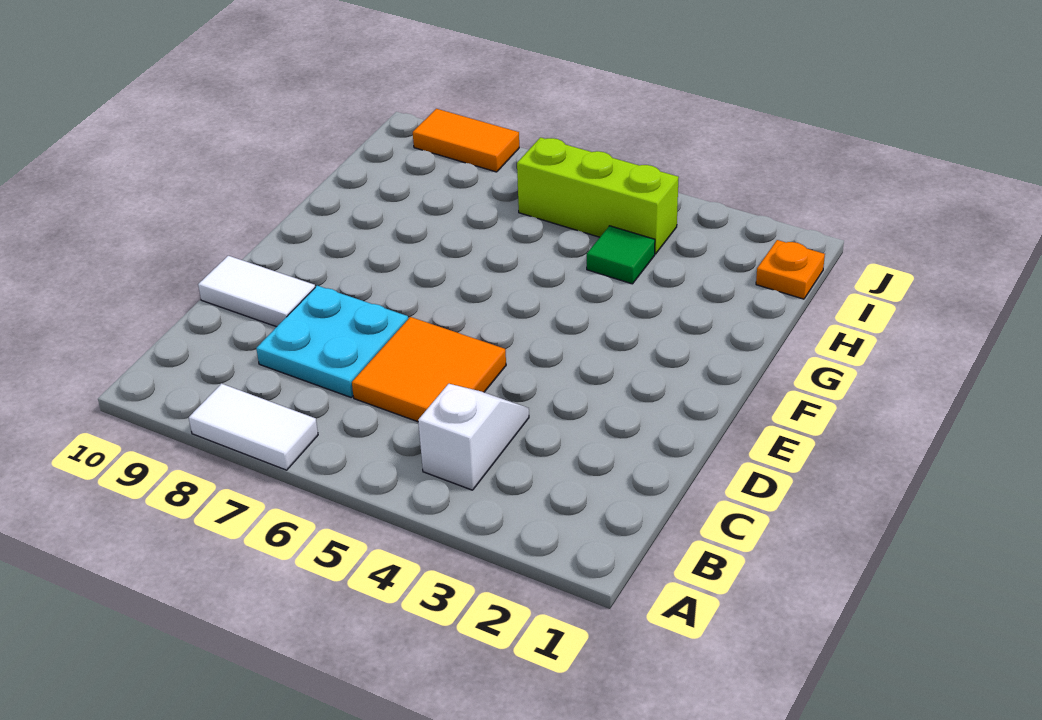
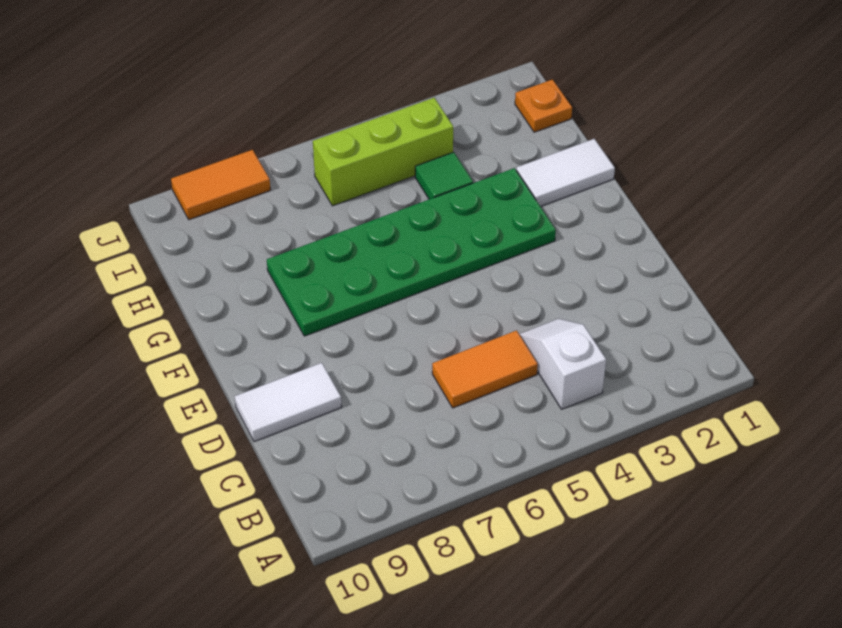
white tile A7:A8 level 1 -> white tile G1:G2 level 1
orange tile C5:D6 level 1 -> orange tile C5:C6 level 1
cyan plate C7:D8 level 1 -> none
none -> green plate F3:G8 level 1

